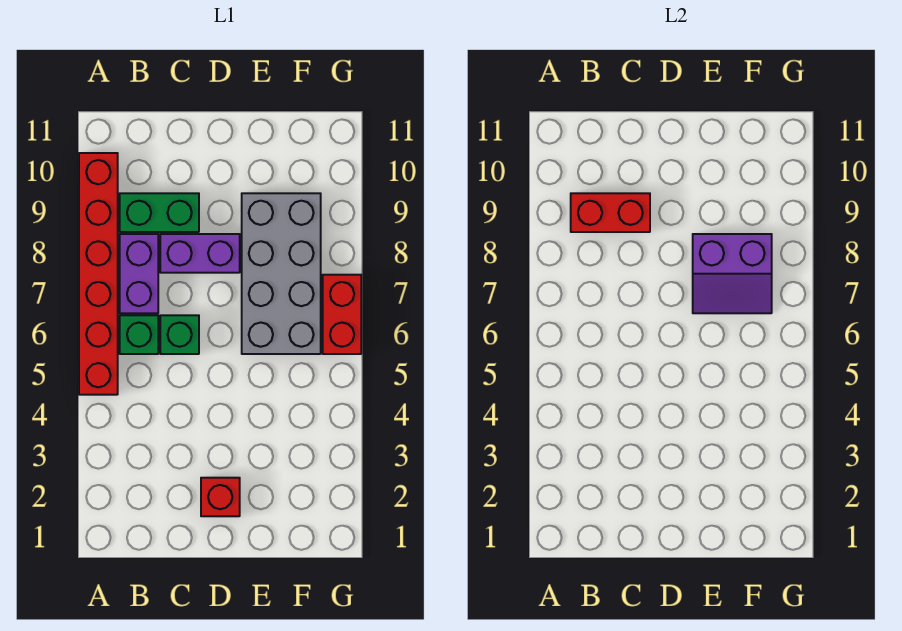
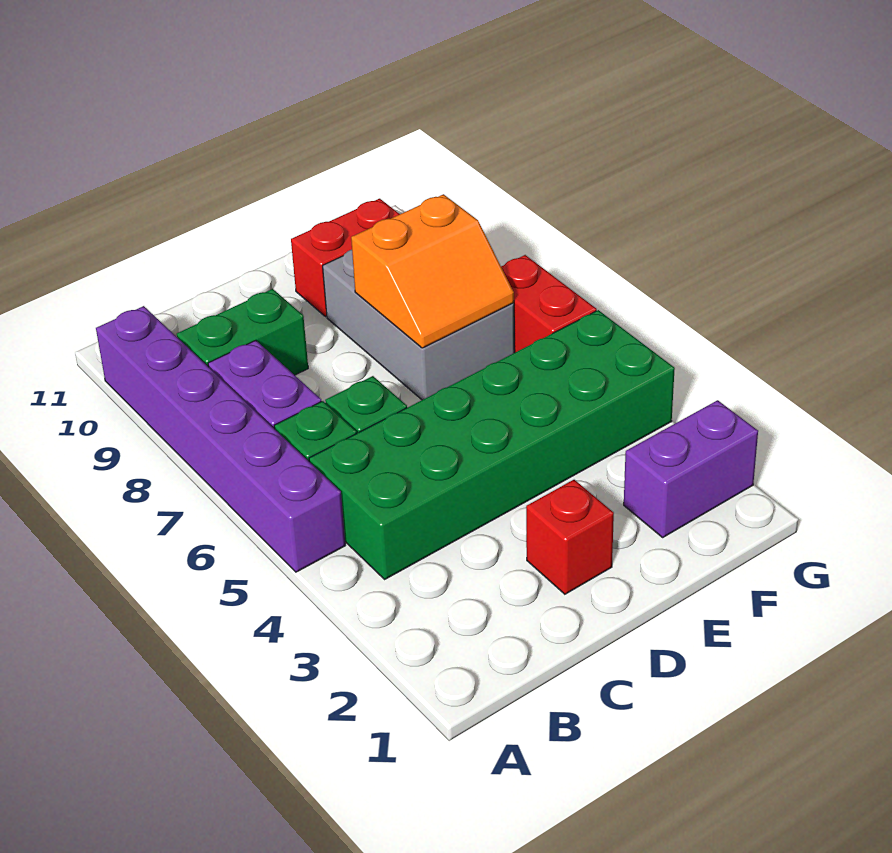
red brick A5:A10 level 1 -> purple brick A5:A10 level 1
none -> green brick B4:G5 level 1
red brick B9:C9 level 2 -> red brick E10:F10 level 1
purple brick C8:D8 level 1 -> purple brick F2:G2 level 1
grey brick E6:F9 level 1 -> grey brick E7:F9 level 1
purple slope E7:F8 level 2 top 8 -> orange slope E7:F8 level 2 top 8

